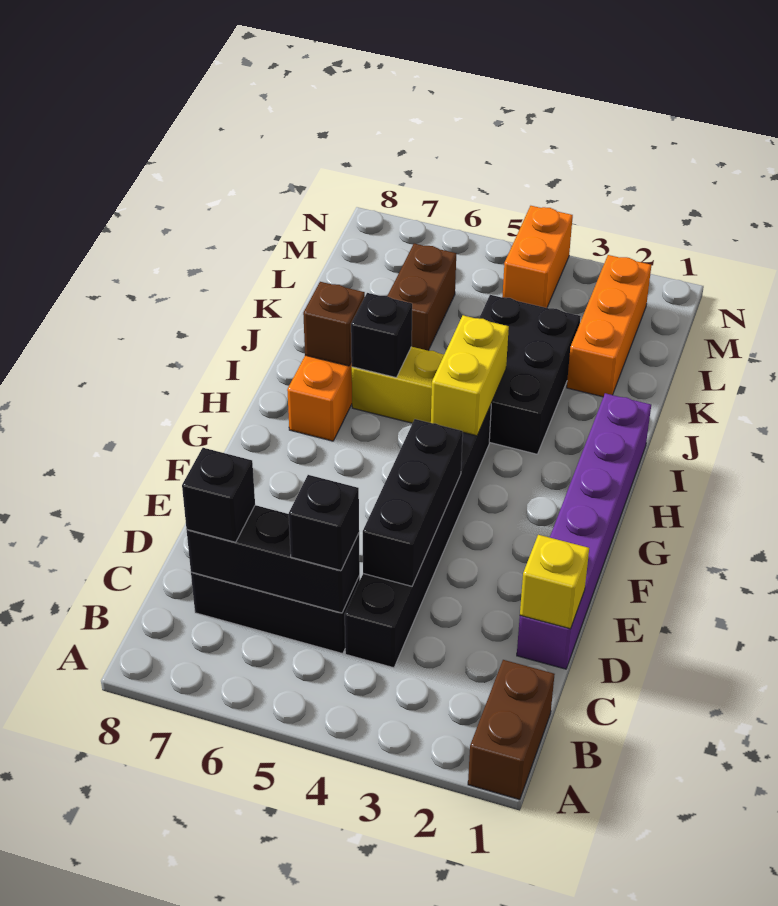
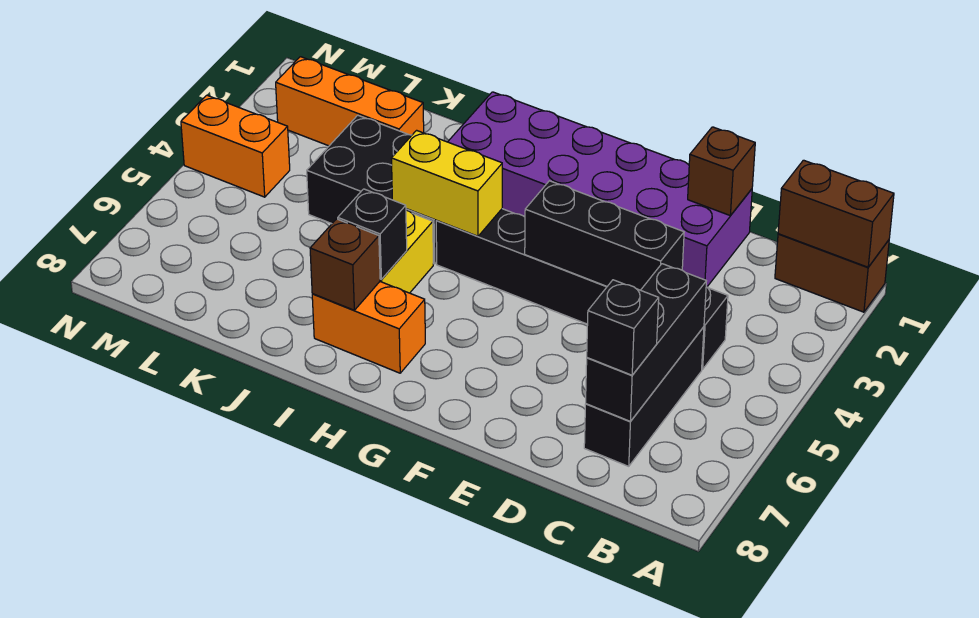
black brick C5 level 3 -> none
purple brick D1:I1 level 1 -> purple brick D1:I2 level 1
yellow brick D1 level 2 -> brown brick D1 level 2
brown brick K6:L6 level 1 -> brown brick A1:B1 level 2

